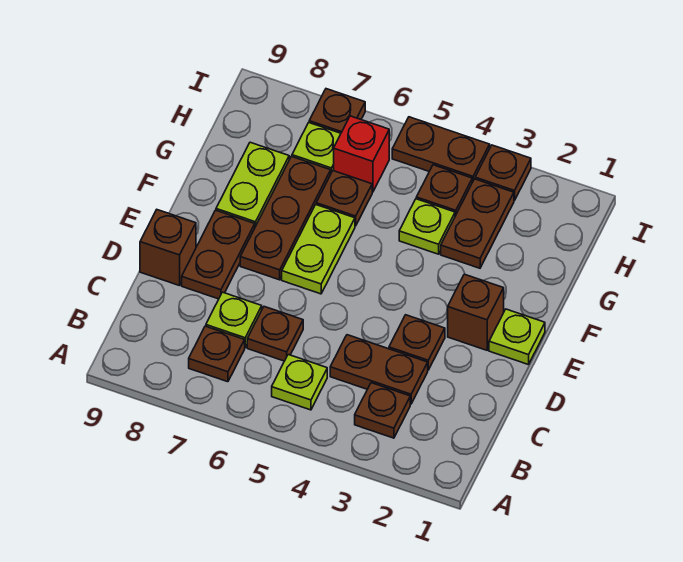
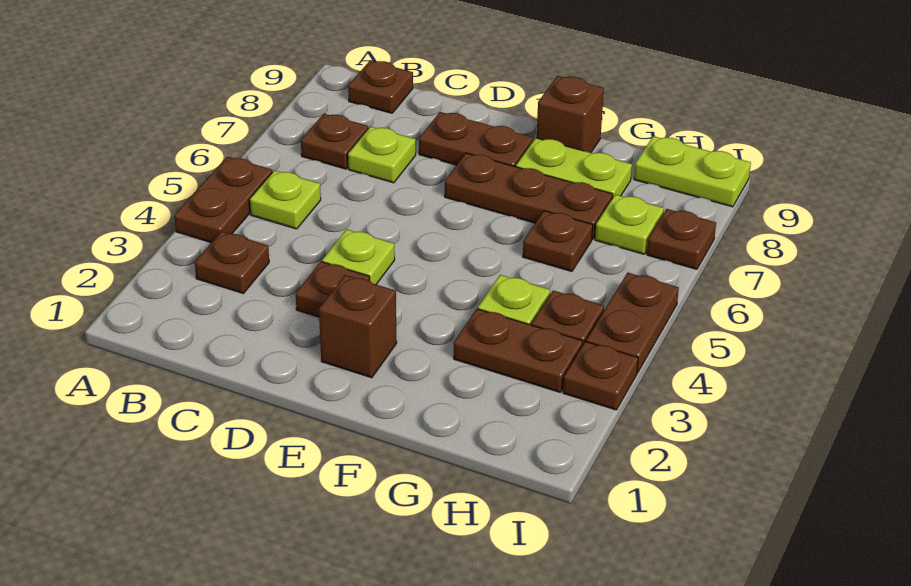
brown plate C3:C4 level 1 -> brown plate A4:A5 level 1
brown plate C6 level 1 -> brown plate B9 level 1
brown brick D9 level 1 -> brown brick F9 level 1
lime plate E1 level 1 -> lime plate D4 level 1
lime plate E6:F6 level 1 -> lime plate H9:I9 level 1
red brick H6 level 1 -> none

